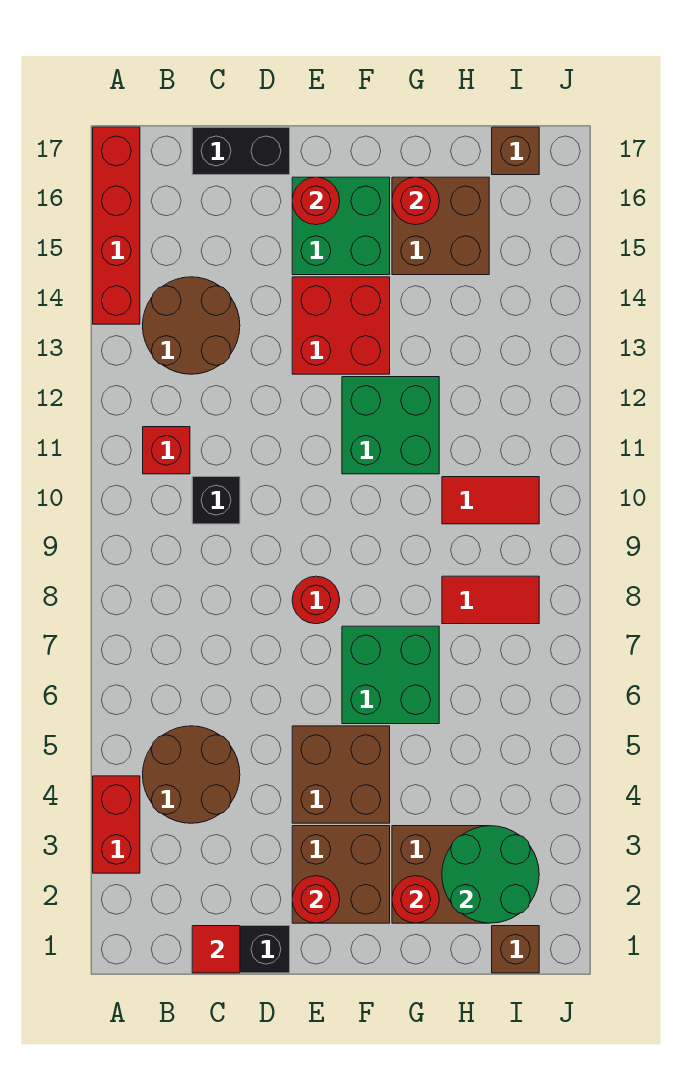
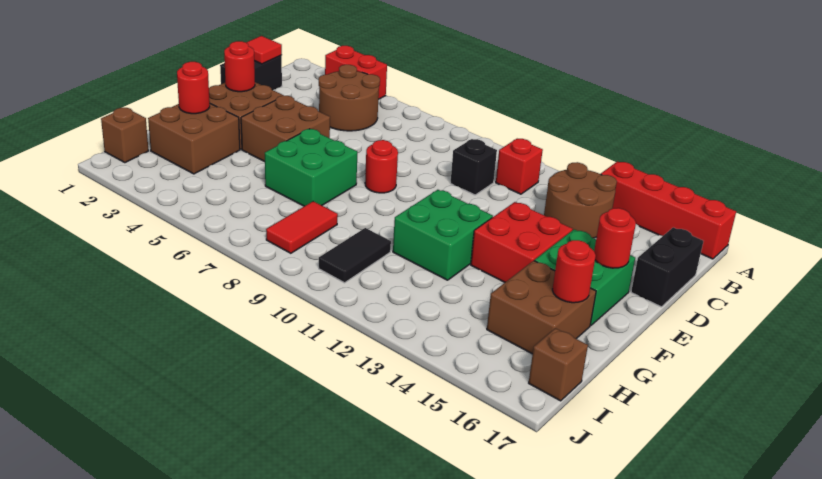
green round brick H2:I3 level 2 -> none
red tile H10:I10 level 1 -> black tile H10:I10 level 1

